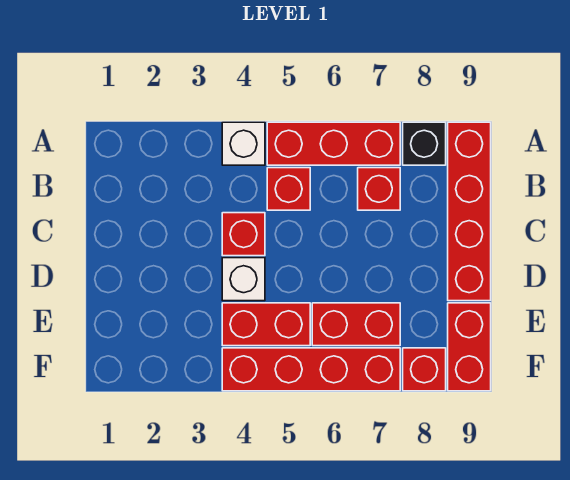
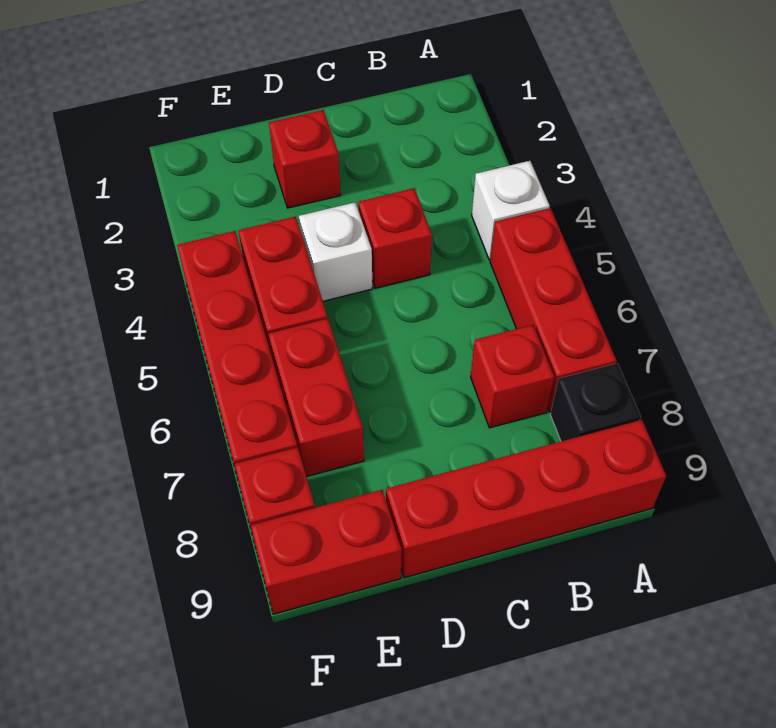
red brick B5 level 1 -> red brick D2 level 1

